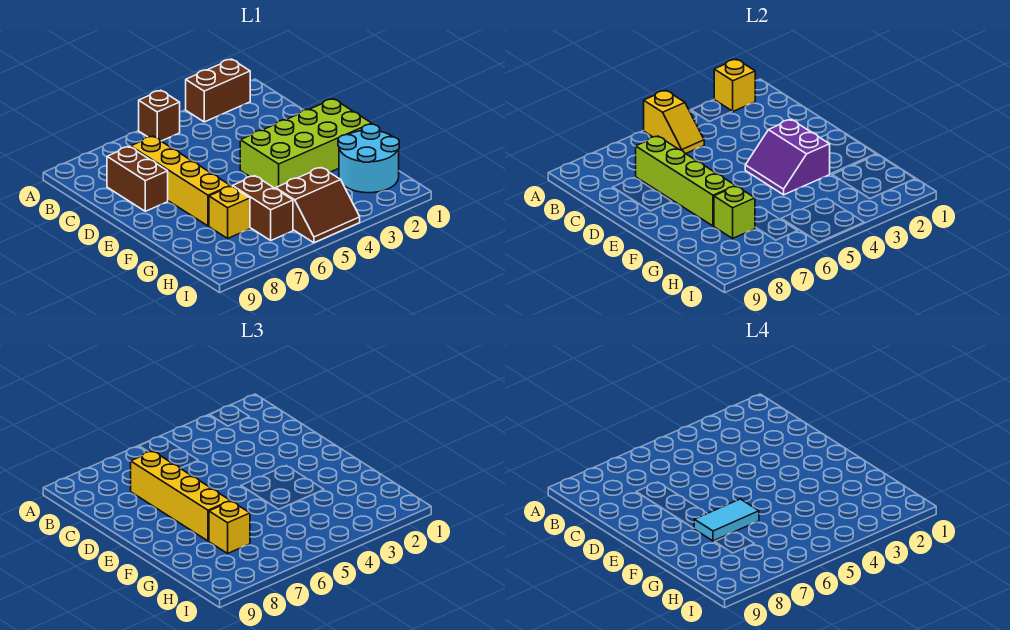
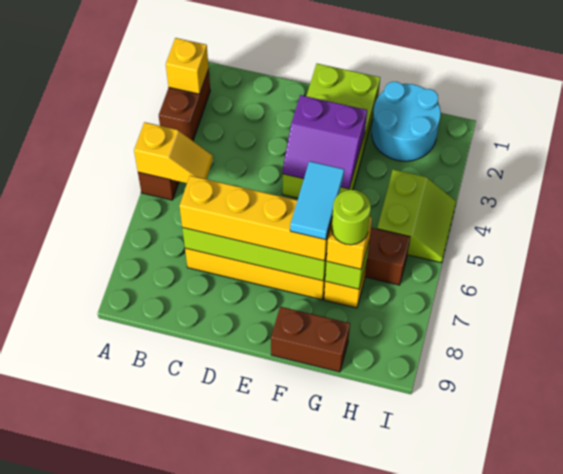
brown brick C8:D8 level 1 -> brown brick F9:G9 level 1
none -> lime round brick G7 level 4
brown slope H4:I5 level 1 top H -> lime slope H4:I5 level 1 top H

